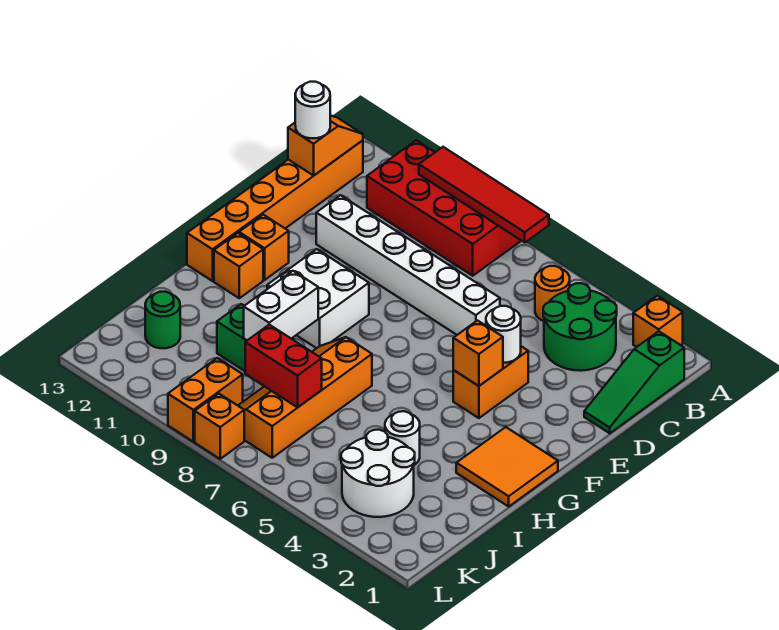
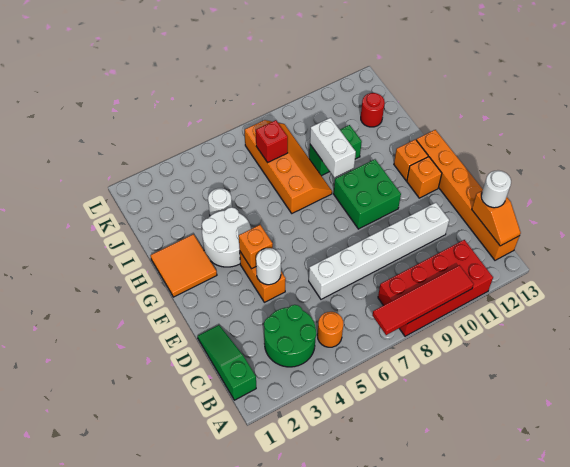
orange brick A2 level 1 -> none
white brick F9:G10 level 1 -> green brick F9:G10 level 1
white round brick J3:K4 level 1 -> white round brick G3:H4 level 1
red brick J7:J8 level 2 -> red brick J7 level 2
green round brick J12 level 1 -> red round brick J12 level 1
orange brick K9:L9 level 1 -> none
orange brick L8 level 1 -> none

